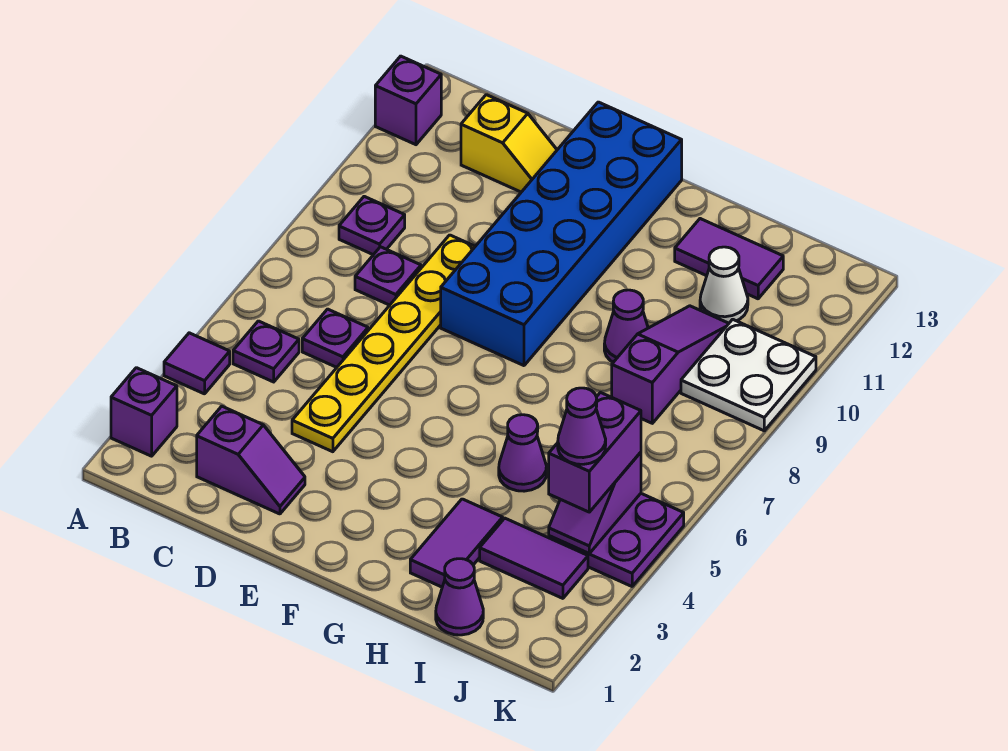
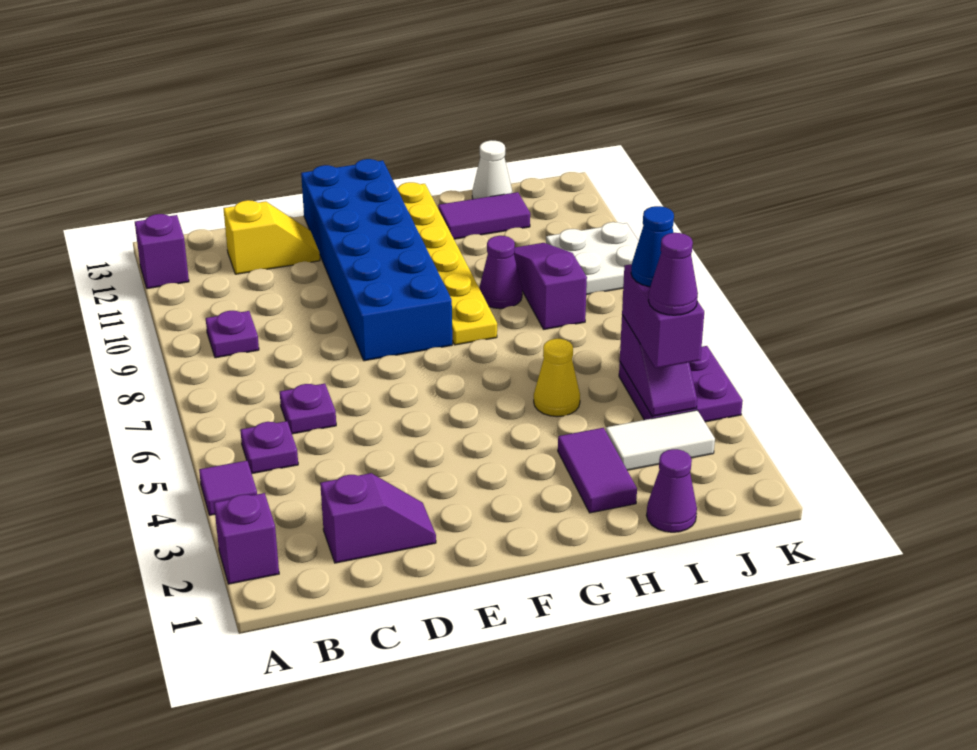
purple plate C8 level 1 -> none
yellow plate D4:D9 level 1 -> yellow plate G8:G13 level 1
purple cone H5 level 1 -> yellow cone H5 level 1
purple tile I3:J3 level 1 -> white tile I3:J3 level 1
white cone I11 level 1 -> white cone I13 level 1
none -> blue cone J5 level 4

